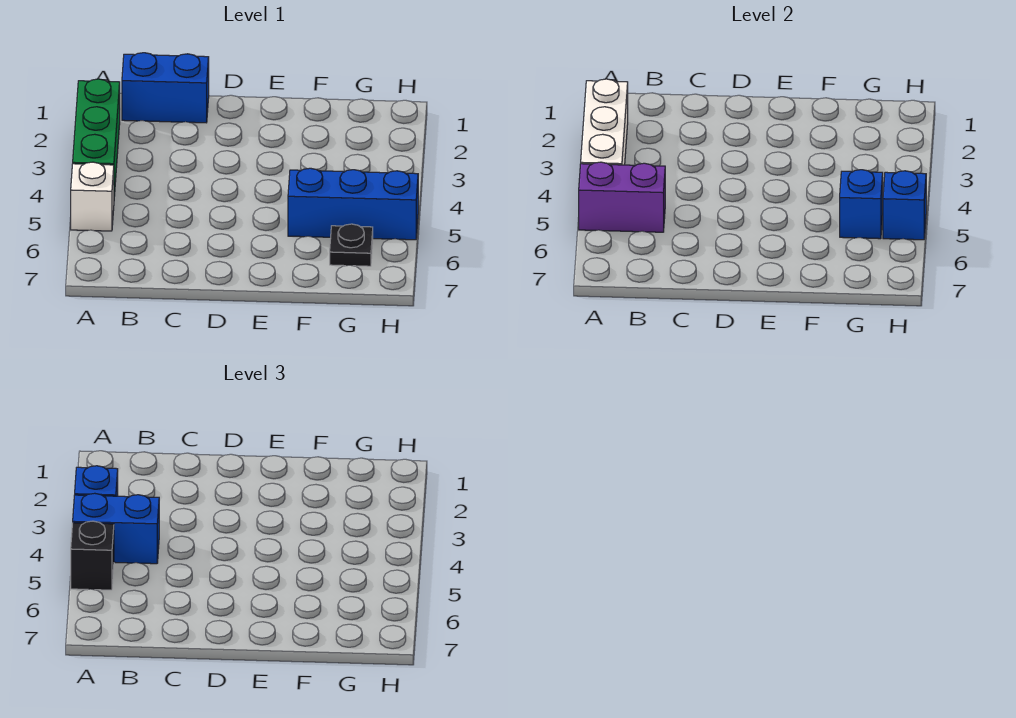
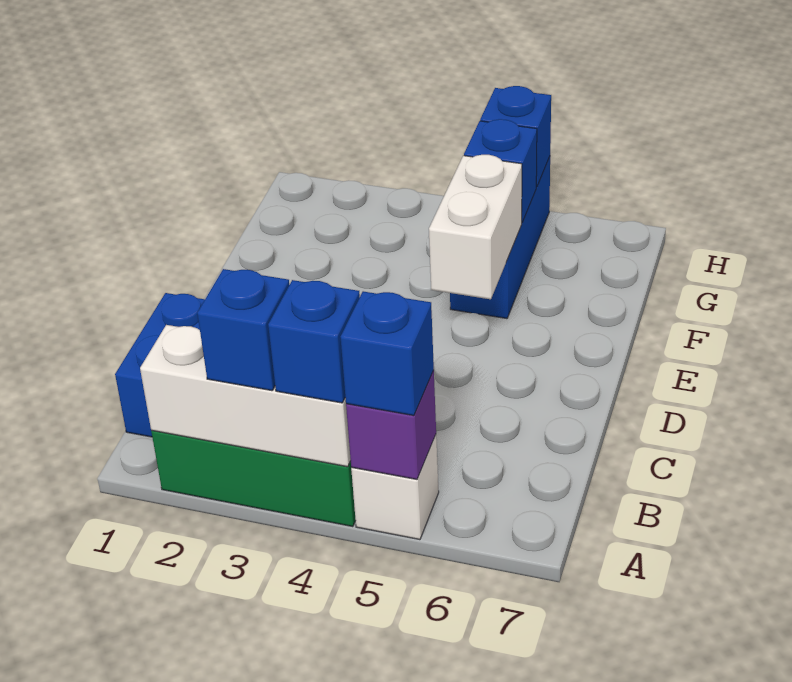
blue brick A4:B4 level 3 -> blue brick A4 level 3
purple brick A5:B5 level 2 -> purple brick A5 level 2
black brick A5 level 3 -> blue brick A5 level 3
none -> white brick E5:F5 level 2
black plate G6 level 1 -> none

